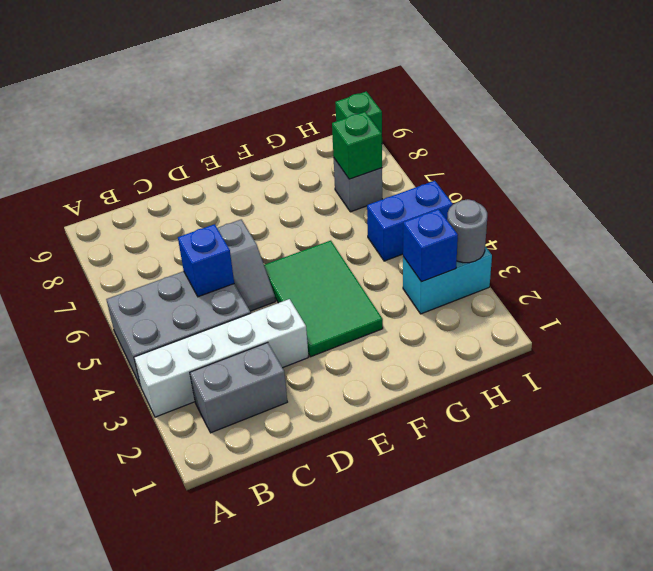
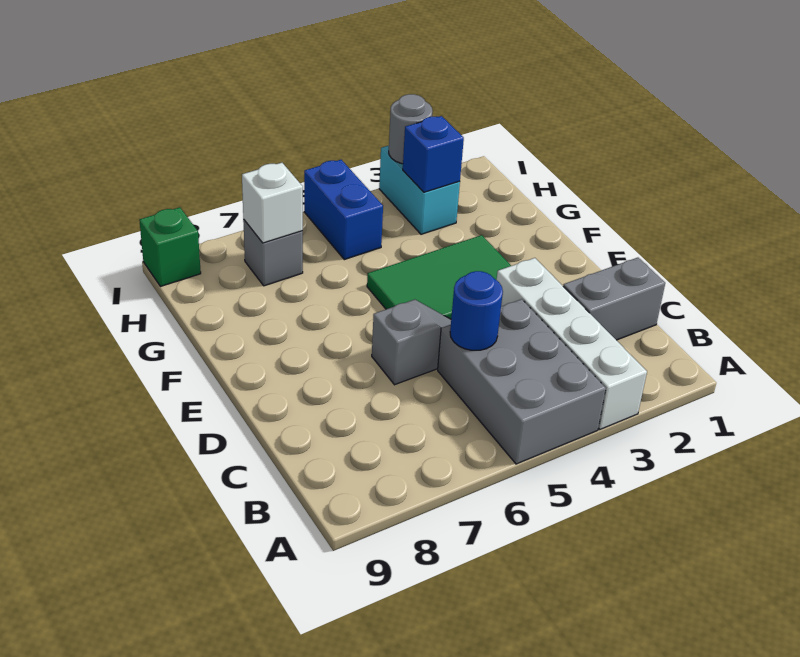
grey brick B2:C2 level 1 -> grey brick C1:C2 level 1
blue brick C5 level 2 -> blue round brick C5 level 2
green brick H7 level 2 -> white brick H7 level 2

